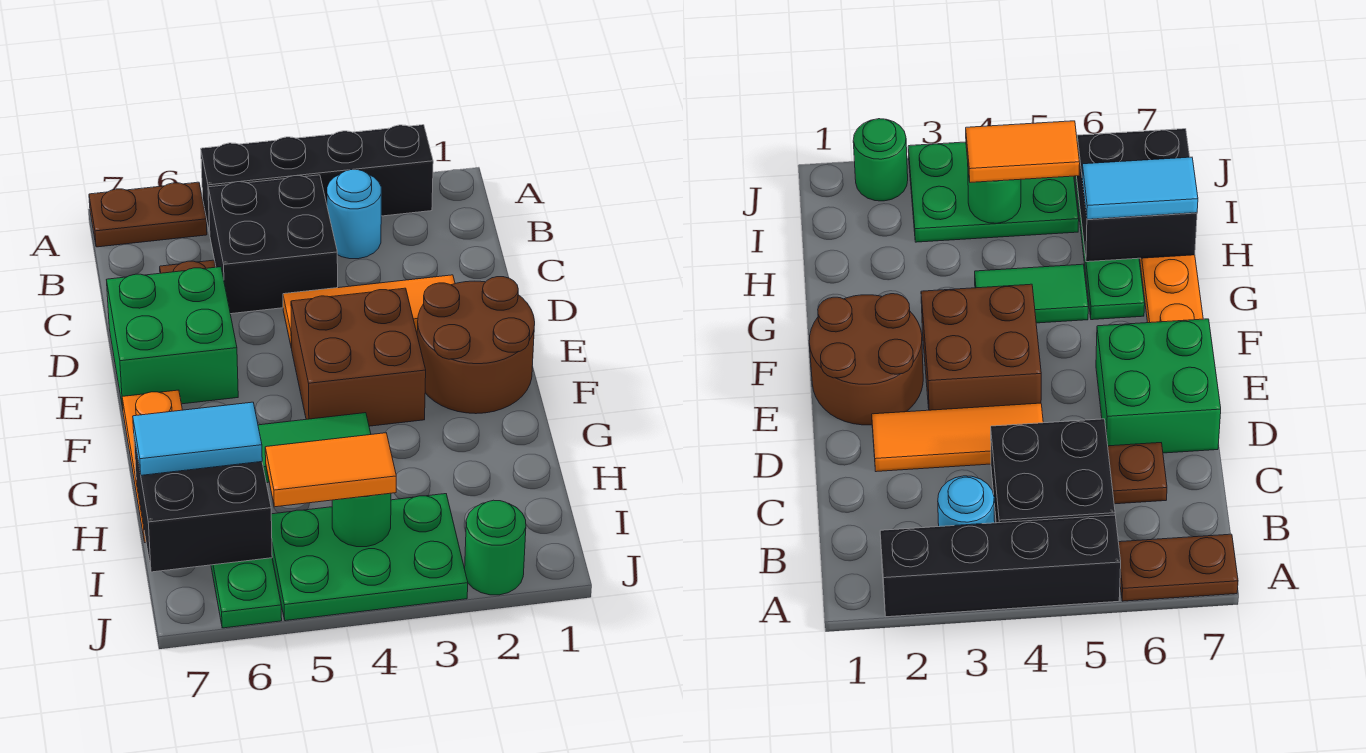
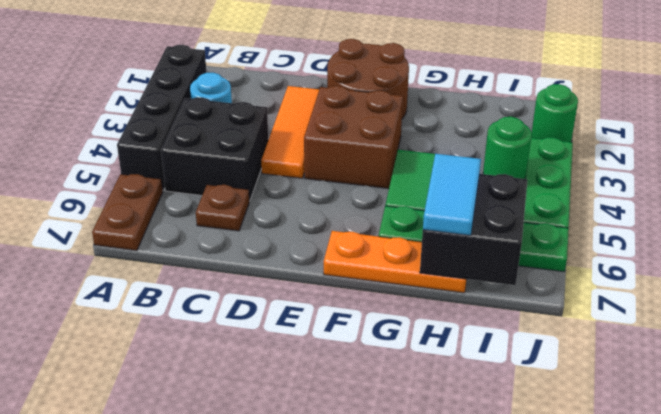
green brick D6:E7 level 1 -> none
orange tile I4:I5 level 3 -> none

